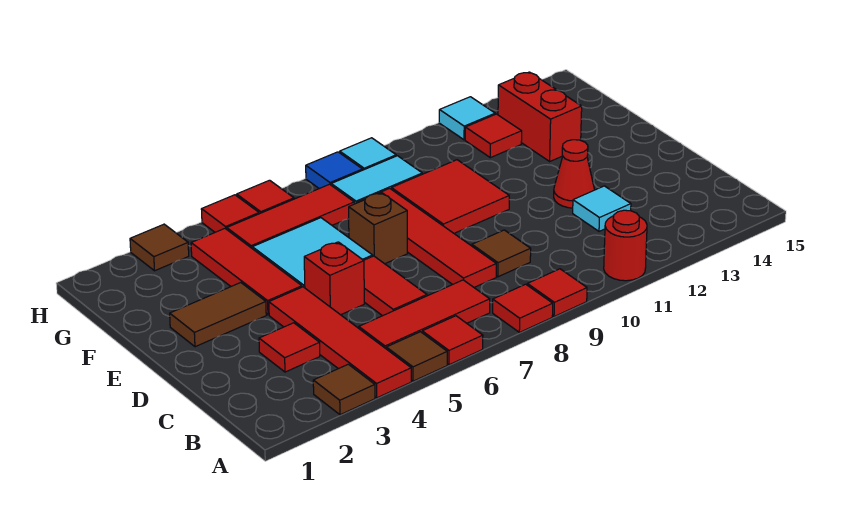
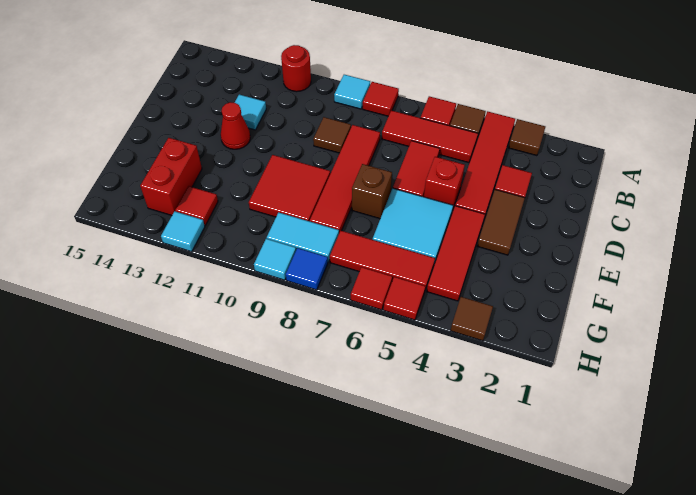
red tile A9 level 1 -> cyan tile A9 level 1
brown tile E2:E3 level 1 -> brown tile D3:E3 level 1

